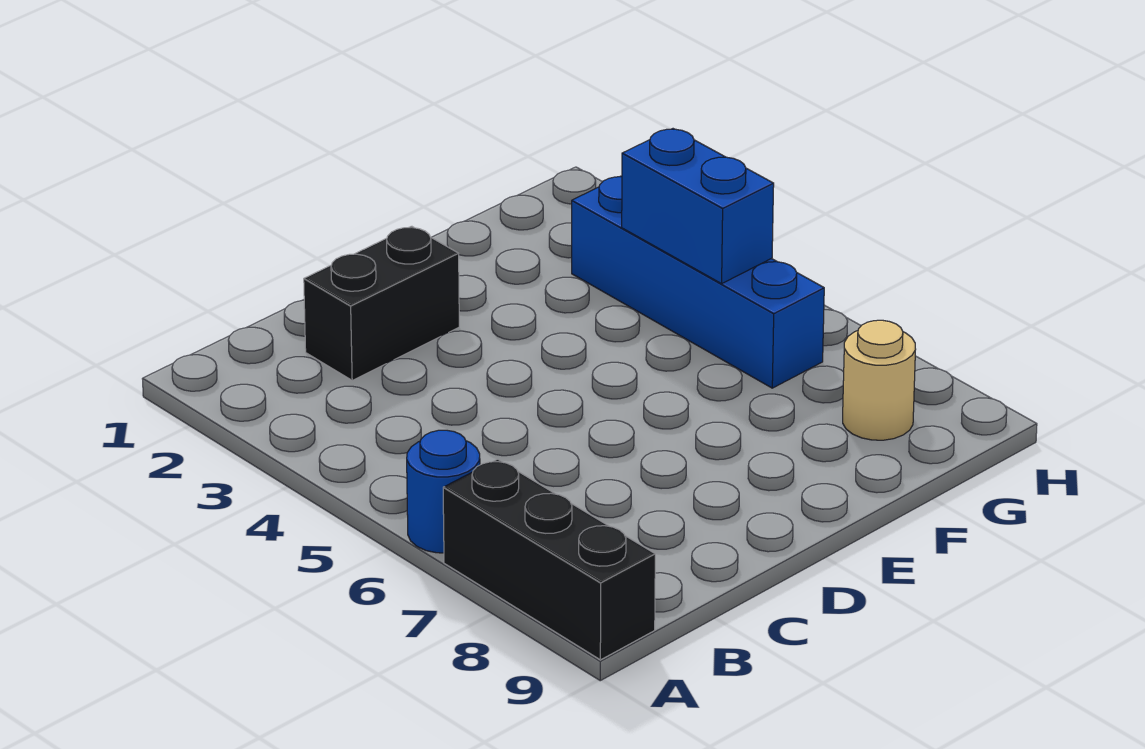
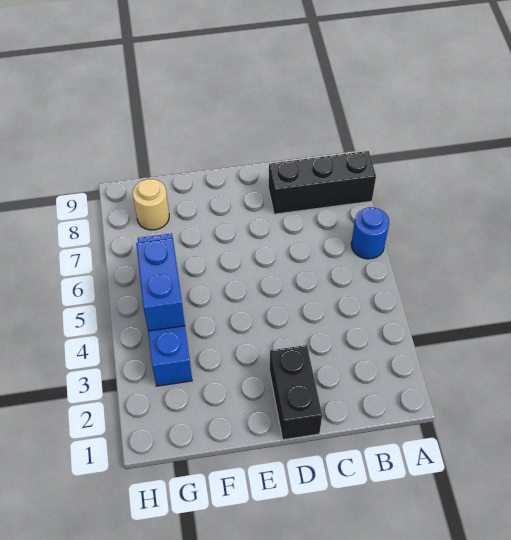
black brick A7:A9 level 1 -> black brick A8:C8 level 1
black brick C2:D2 level 1 -> black brick D1:D2 level 1

